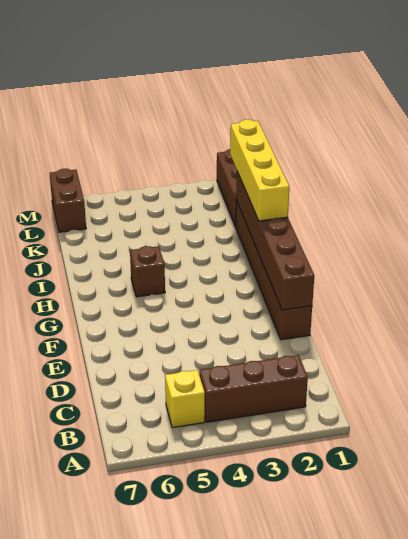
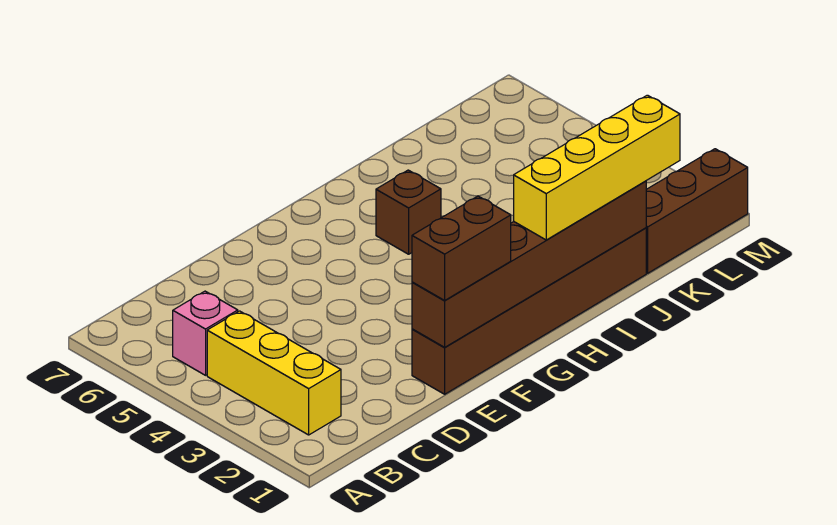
brown brick B2:B4 level 1 -> yellow brick B2:B4 level 1
yellow brick B5 level 1 -> pink brick B5 level 1
brown brick L7:M7 level 1 -> brown brick E1:F1 level 3

